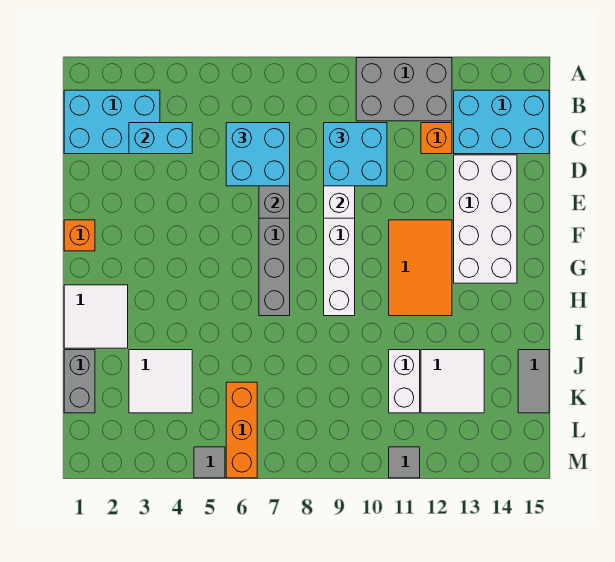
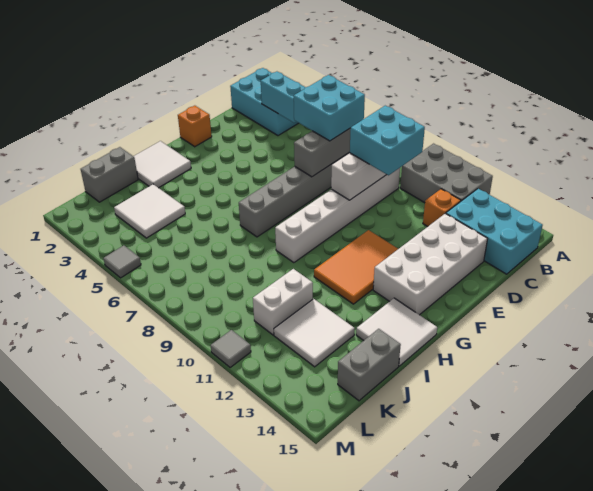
none -> white tile H14:I15 level 1
grey tile J15:K15 level 1 -> grey brick J15:K15 level 1
orange brick K6:M6 level 1 -> none

